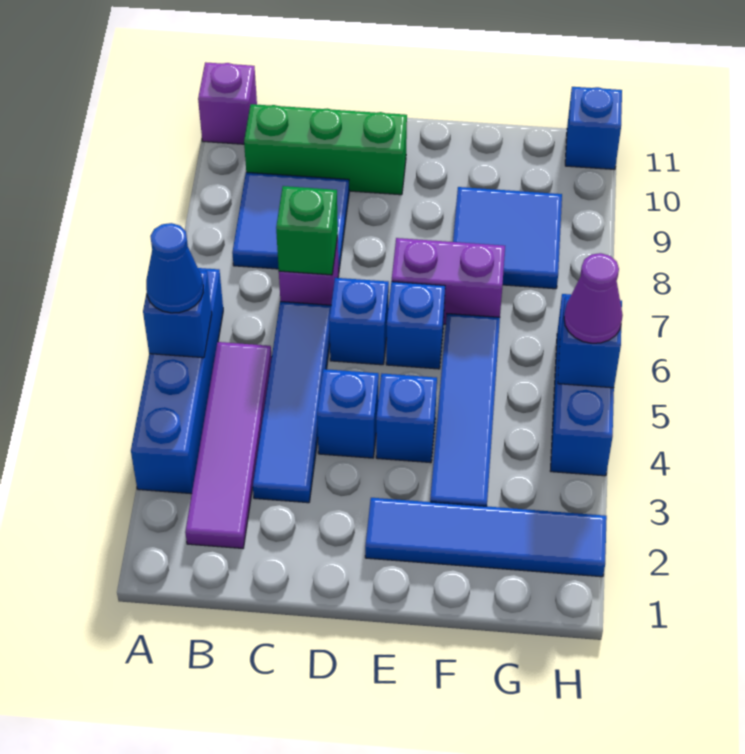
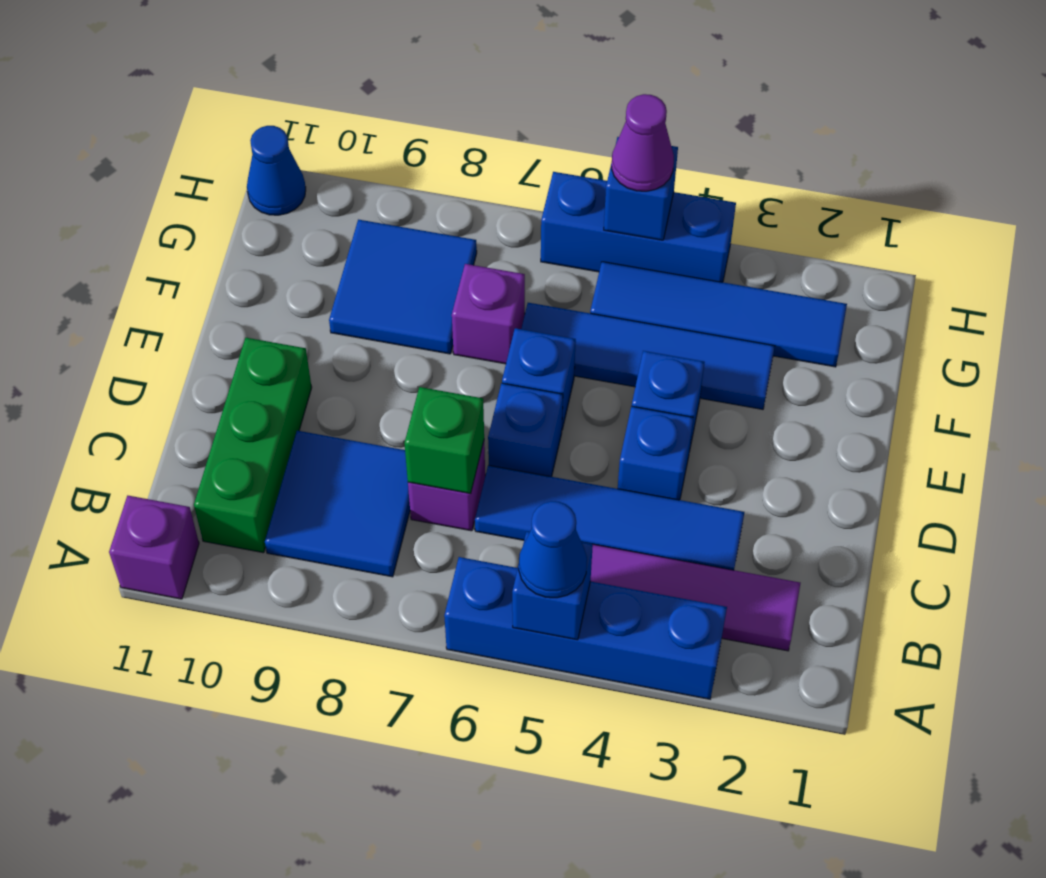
blue tile E2:H2 level 1 -> blue tile G2:G5 level 1
purple brick E7:F7 level 1 -> purple brick F7 level 1
blue brick H11 level 1 -> blue cone H11 level 1

